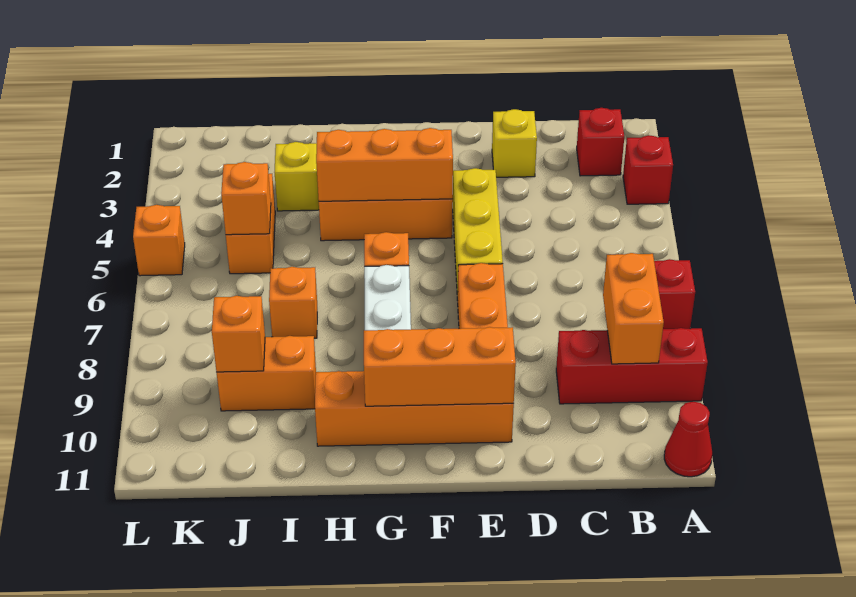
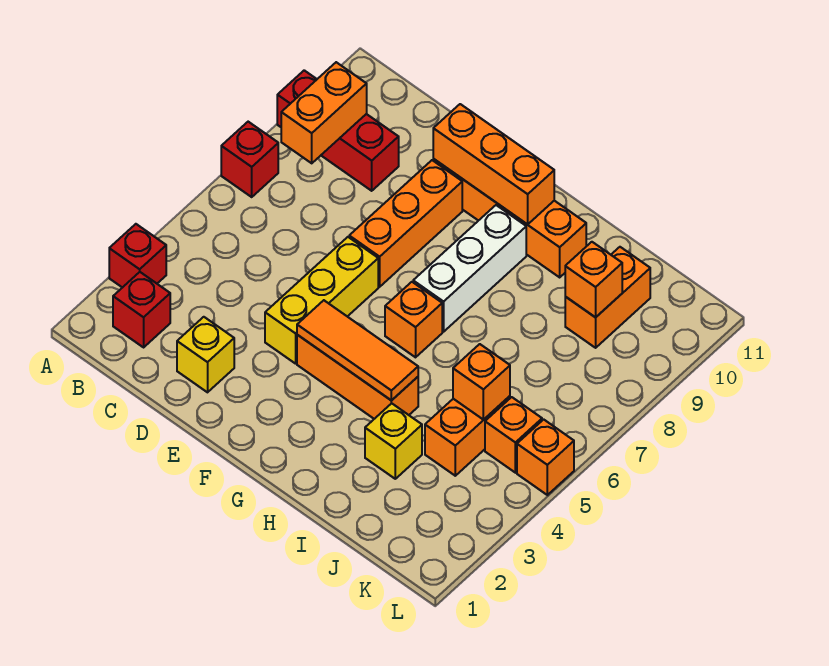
red cone A11 level 1 -> none
orange brick F4:H4 level 2 -> orange tile F4:H4 level 2
orange brick I7 level 1 -> orange brick K5 level 1
orange brick I9:J9 level 1 -> orange brick J9:J10 level 1

